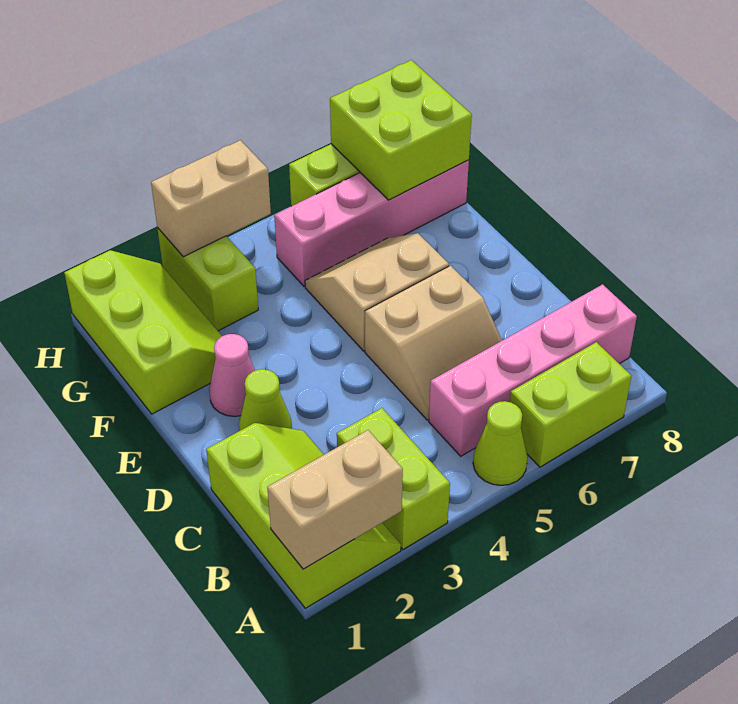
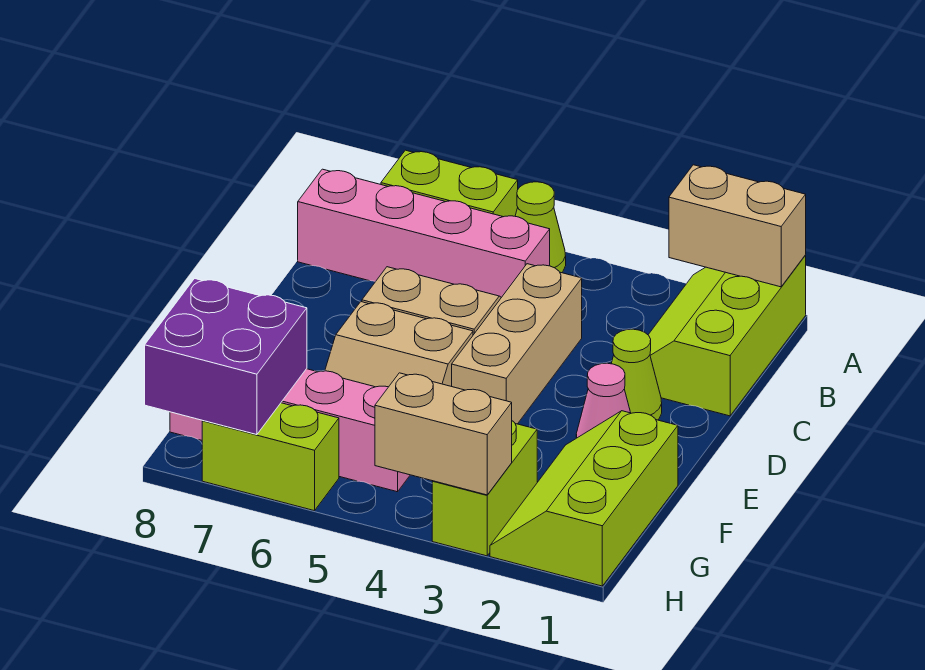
lime brick A3:B3 level 1 -> none
none -> tan brick C4:E4 level 1
lime brick G7:H8 level 2 -> purple brick G7:H8 level 2

